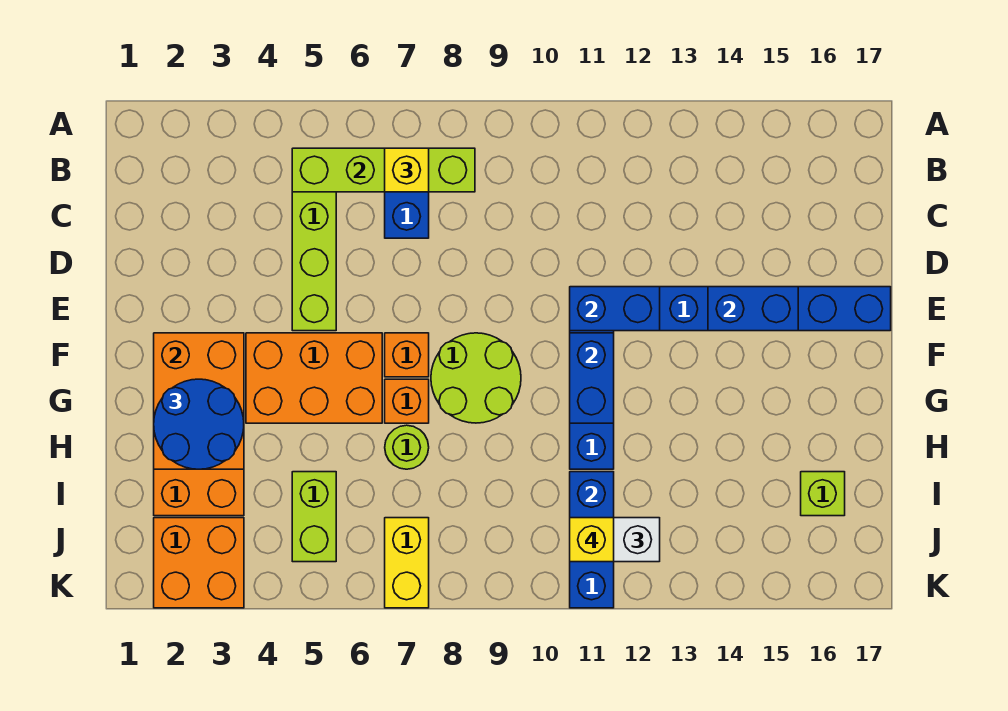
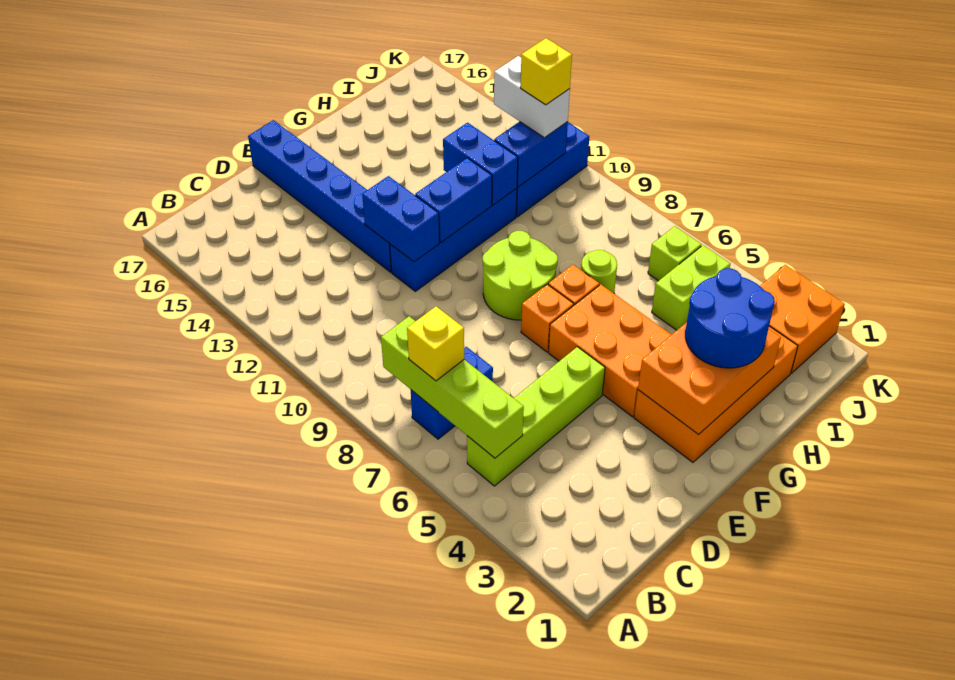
blue brick E14:E15 level 2 -> blue brick H11:H12 level 2
lime brick I16 level 1 -> lime brick J6 level 1
yellow brick J7:K7 level 1 -> none

